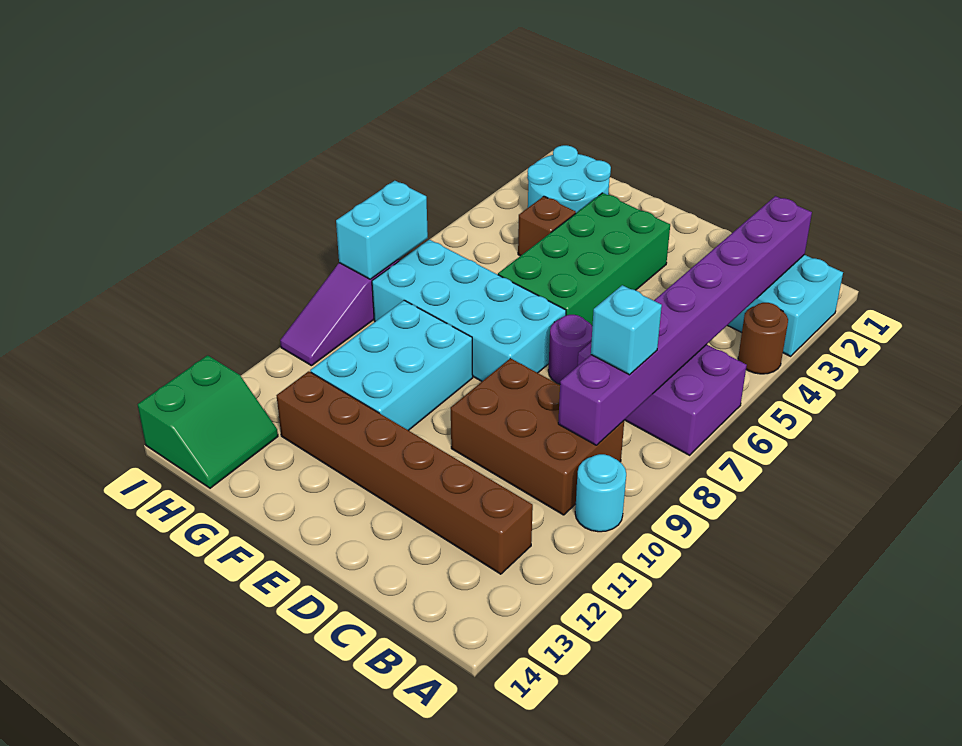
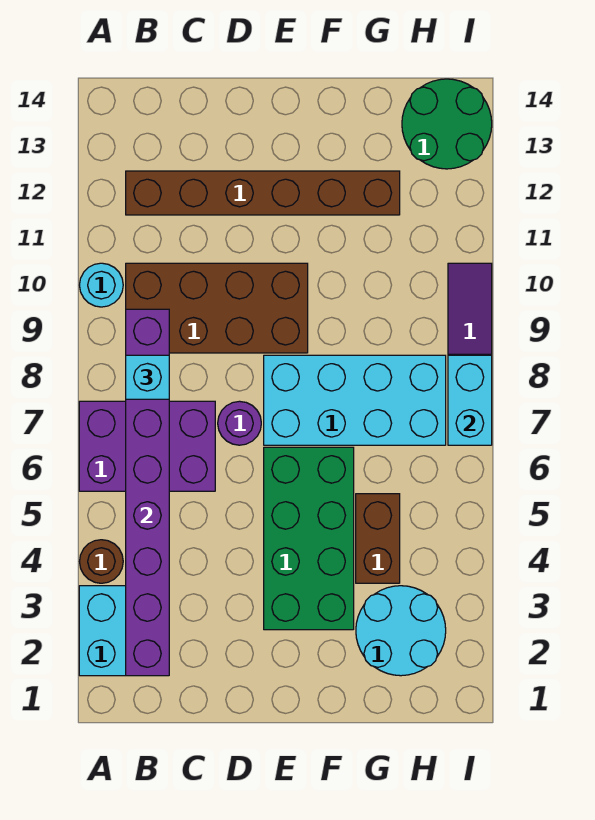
brown brick B9:D10 level 1 -> brown brick B9:E10 level 1
cyan brick F9:G11 level 1 -> none
brown brick G4 level 1 -> brown brick G4:G5 level 1
green slope H13:I14 level 1 top I -> green round brick H13:I14 level 1

